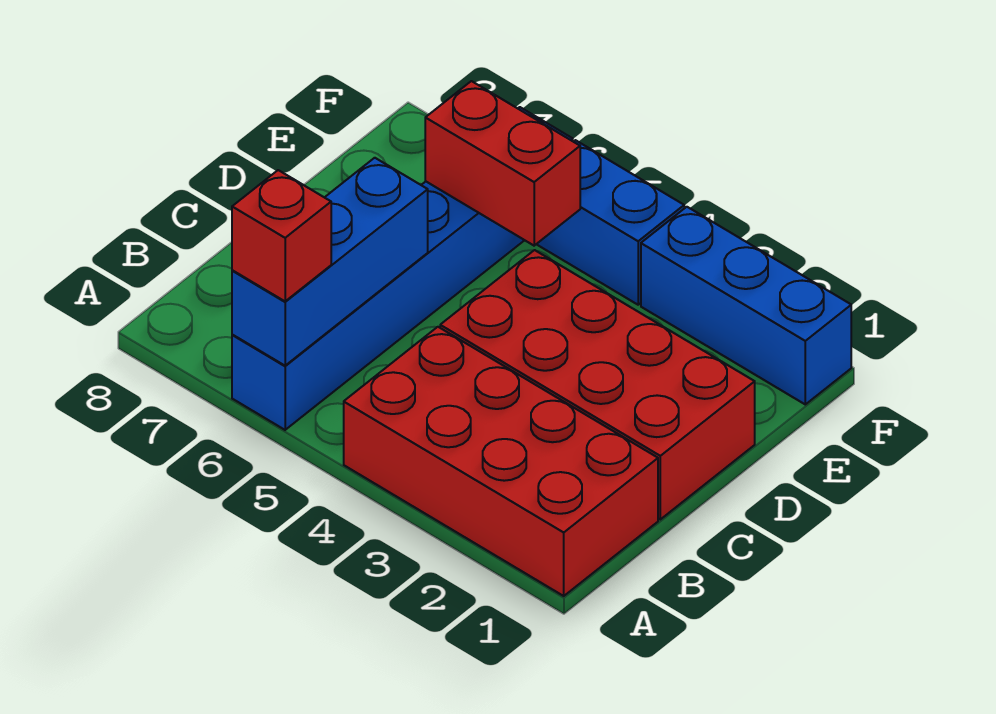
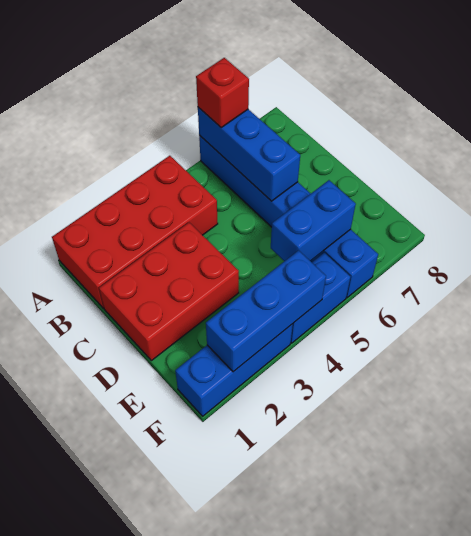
red brick C1:D4 level 1 -> red brick C1:D3 level 1
red brick E5:E6 level 2 -> blue brick E5:E6 level 2
none -> blue brick F2:F4 level 2

